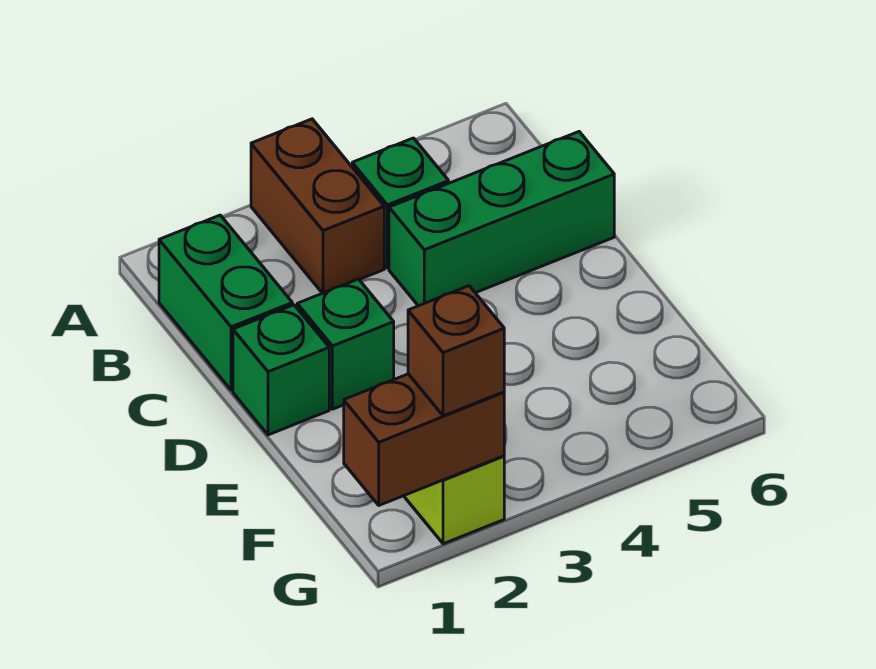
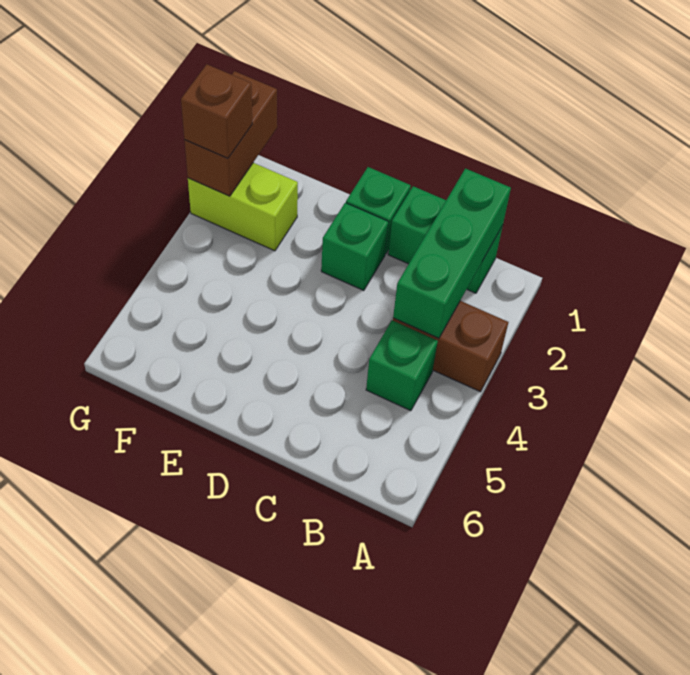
green brick C4:C6 level 1 -> green brick B1:B3 level 2

